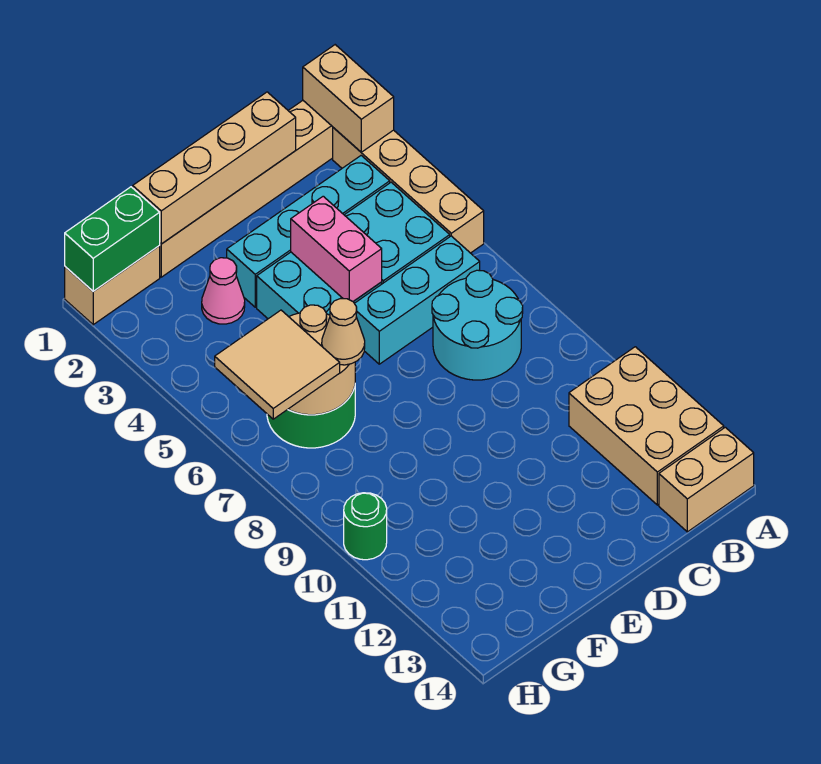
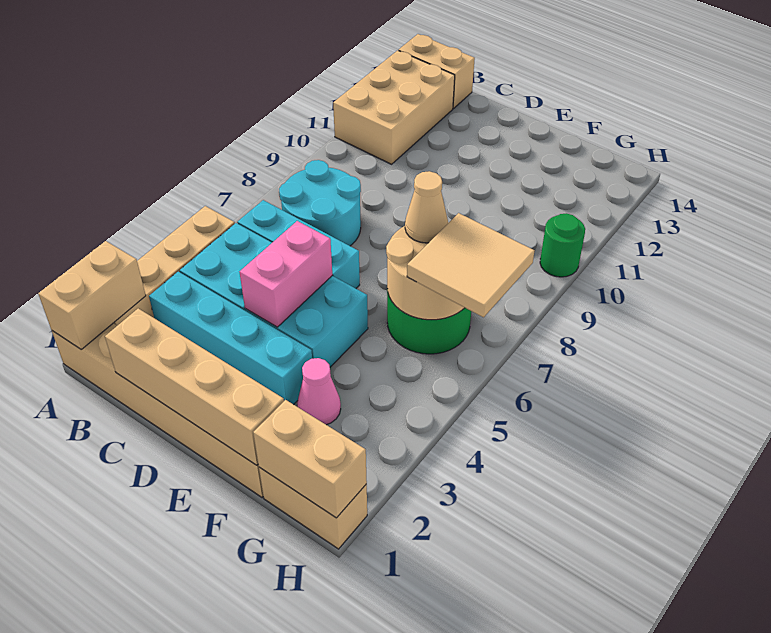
green brick G1:H1 level 2 -> tan brick G1:H1 level 2

